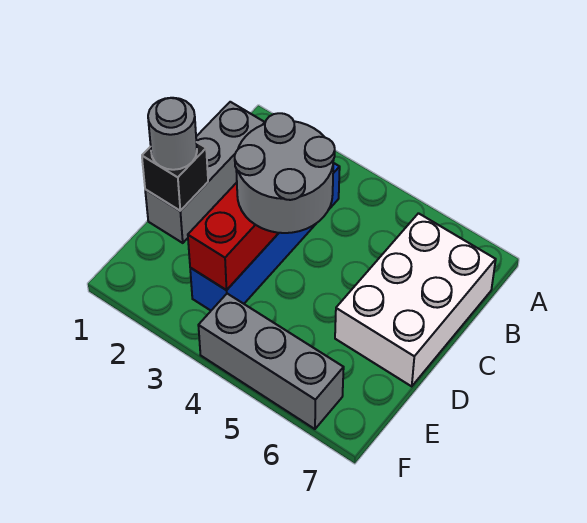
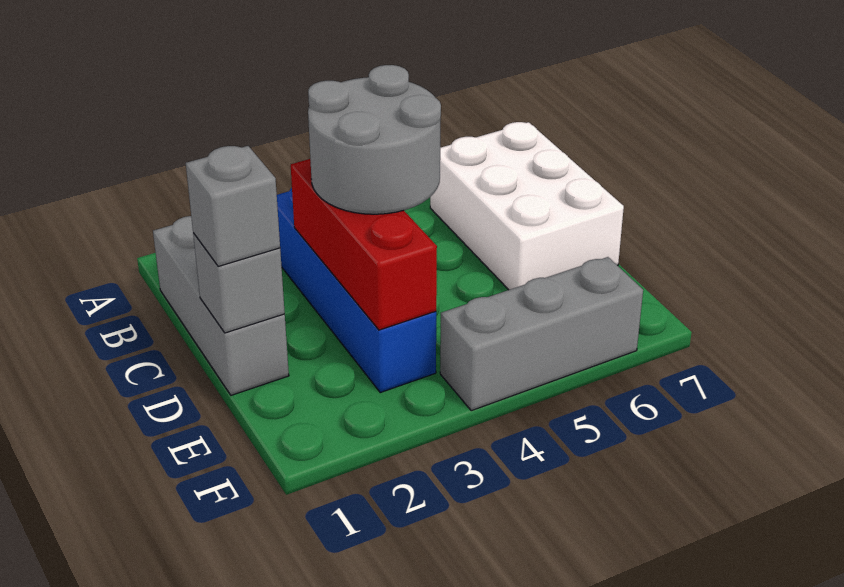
black brick D1 level 2 -> grey brick D1 level 2
grey round brick D1 level 3 -> grey brick D1 level 3

